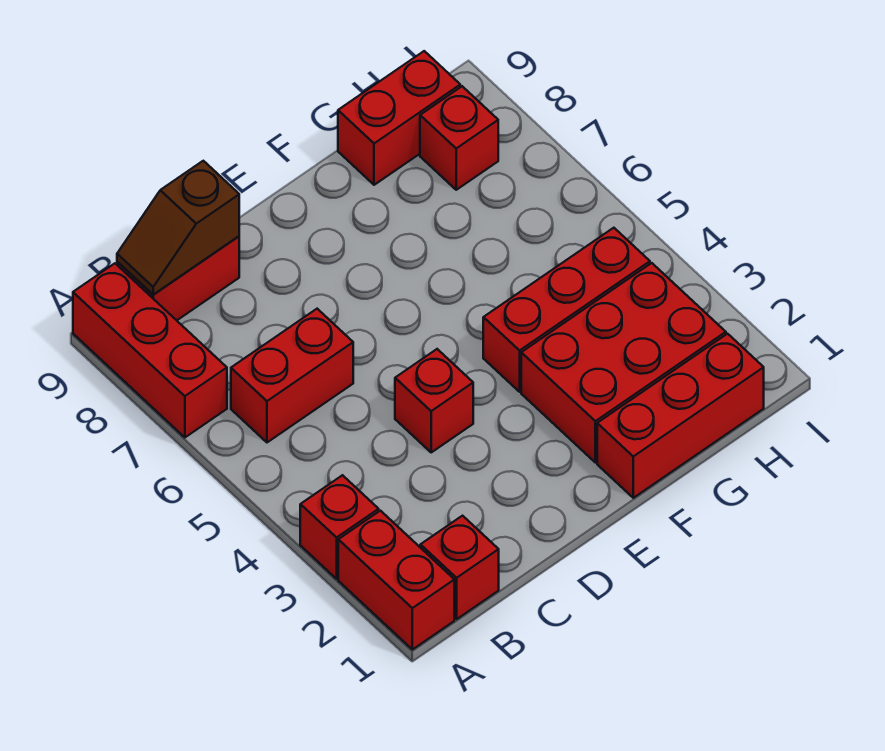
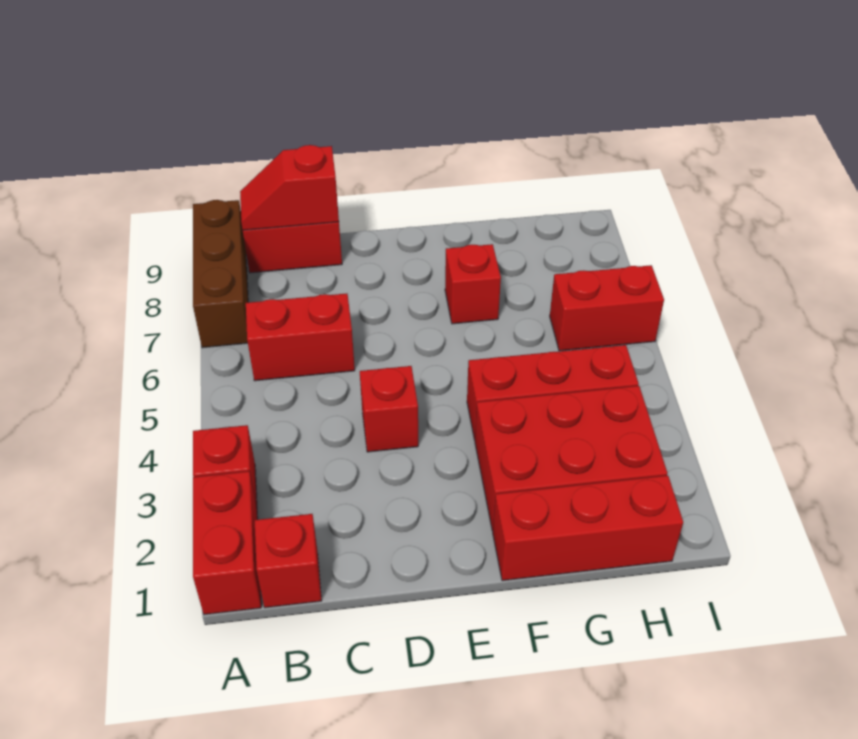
red brick A7:A9 level 1 -> brown brick A7:A9 level 1
brown slope B9:C9 level 2 top C -> red slope B9:C9 level 2 top C
red brick G9:H9 level 1 -> red brick H6:I6 level 1
red brick H8 level 1 -> red brick F7 level 1

